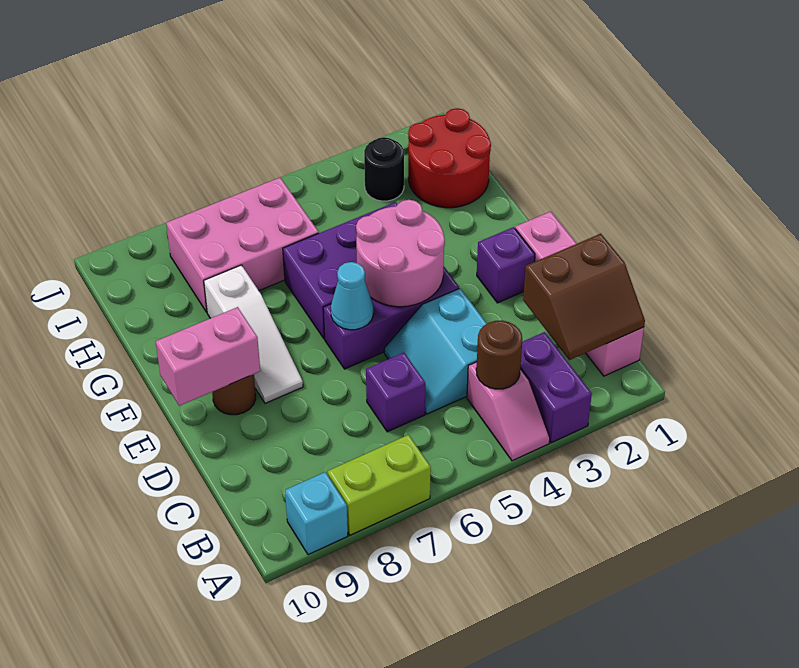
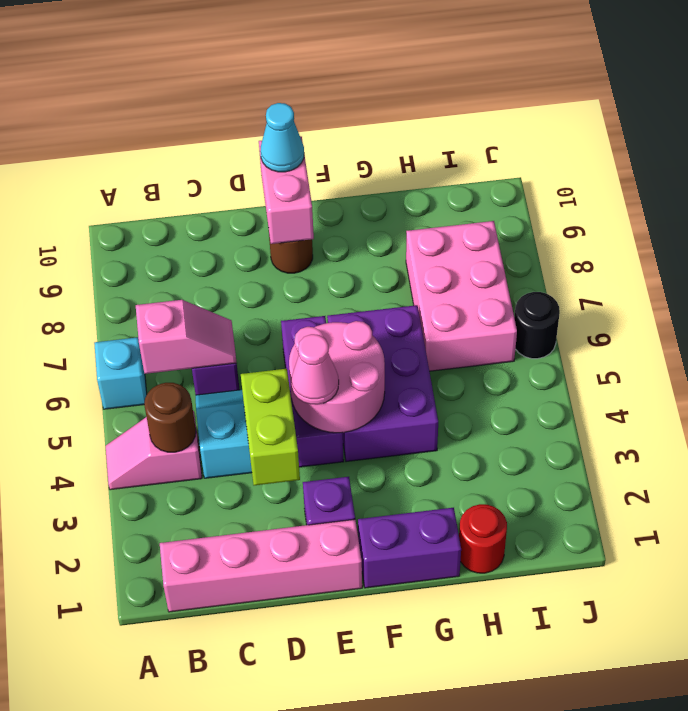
purple brick A3:B3 level 1 -> purple brick F1:G1 level 1
lime brick A7:A8 level 1 -> lime brick D3:D4 level 2
cyan brick A9 level 1 -> cyan brick A6 level 1
brown slope B1:C2 level 2 top C -> none
none -> pink slope B6:C6 level 2 top B
none -> pink cone E4 level 3
cyan cone E6 level 2 -> cyan cone E10 level 3
white slope E8:G8 level 1 top G -> none
red round brick H1:I2 level 1 -> red round brick H1 level 1
black round brick I3 level 1 -> black round brick J6 level 1

